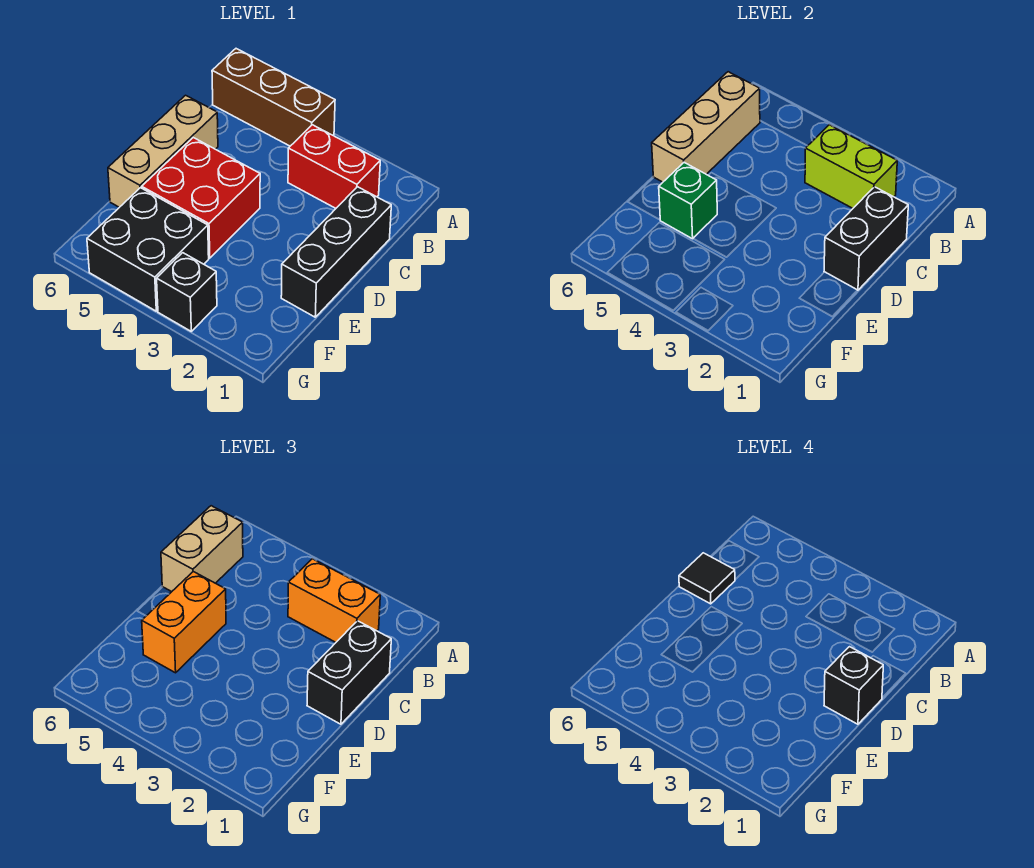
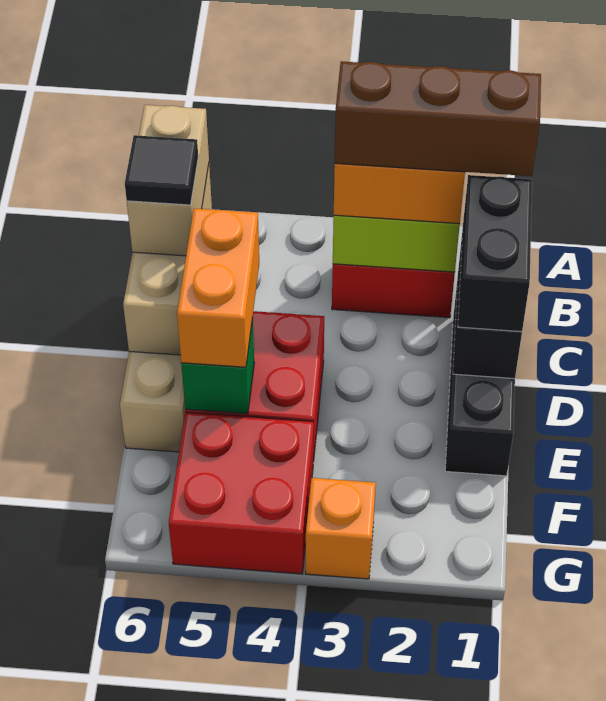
brown brick A4:A6 level 1 -> brown brick B1:B3 level 4
black brick D1 level 4 -> none
black brick F4:G5 level 1 -> red brick F4:G5 level 1
black brick G3 level 1 -> orange brick G3 level 1

